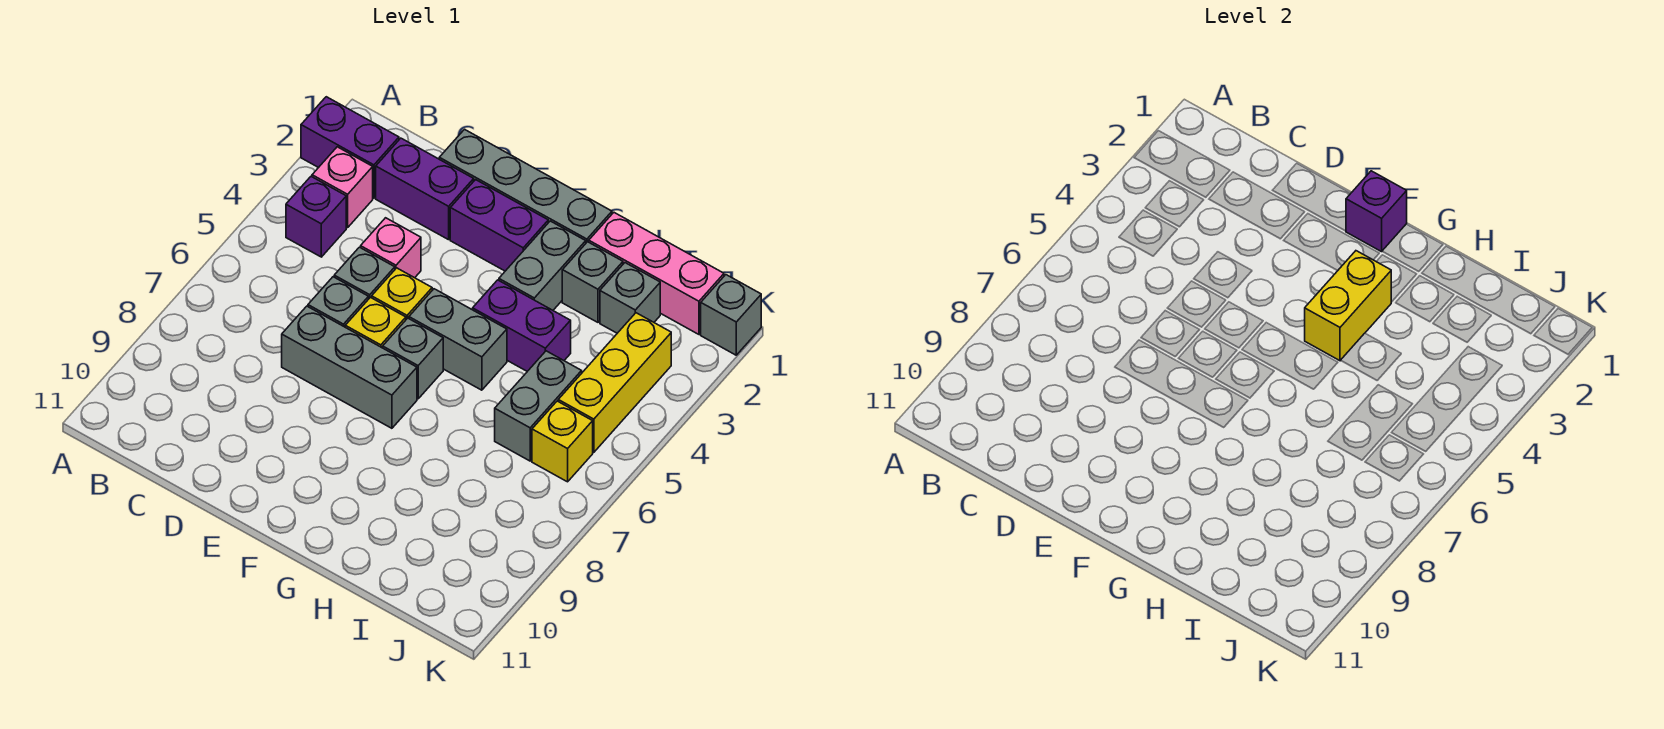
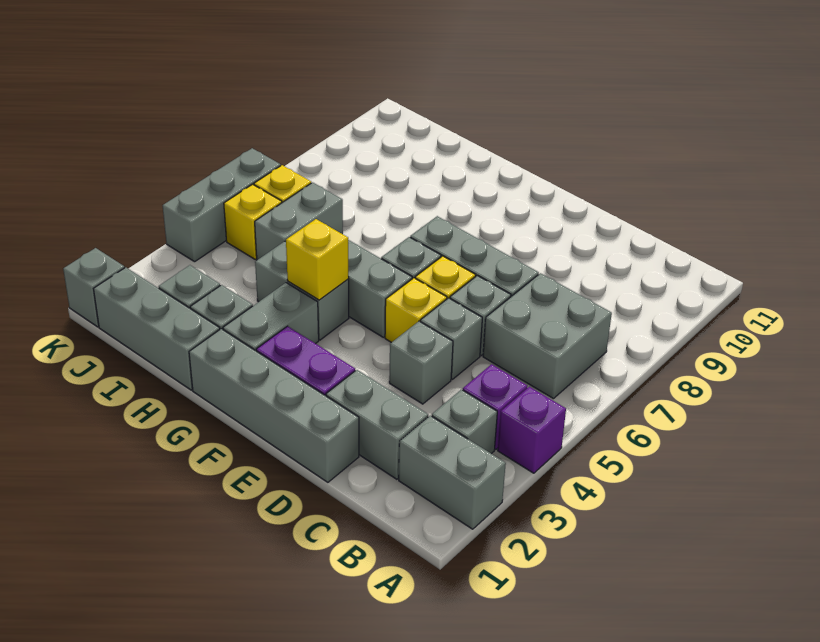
purple brick A2:B2 level 1 -> grey brick A2:B2 level 1
pink brick B3 level 1 -> grey brick B3 level 1
none -> grey brick B6:C7 level 1
purple brick C2:D2 level 1 -> grey brick C2:D2 level 1
pink brick D4 level 1 -> grey brick D4 level 1
purple brick F1 level 2 -> purple brick A4 level 1
yellow brick G3:G4 level 2 -> yellow brick G4 level 2
purple brick G4:H4 level 1 -> grey brick G4:H4 level 1
pink brick H1:J1 level 1 -> grey brick H1:J1 level 1
yellow brick J3:J5 level 1 -> yellow brick J5 level 1
none -> grey brick K4:K6 level 1

